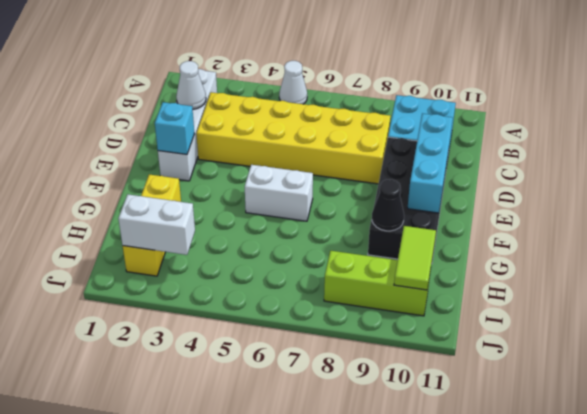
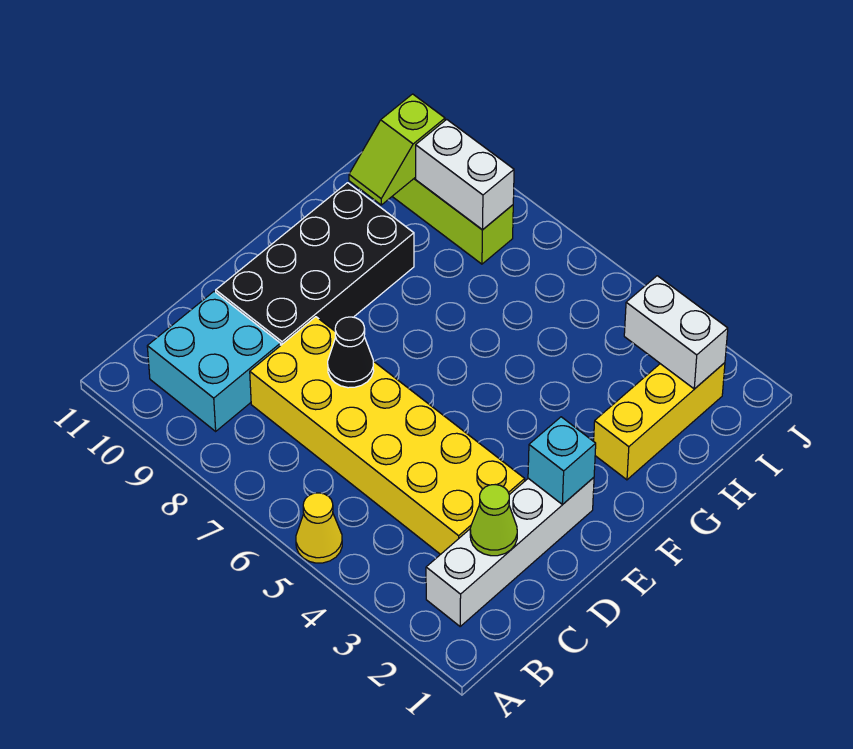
white cone A5 level 1 -> yellow cone A5 level 1
white cone C2 level 2 -> lime cone C2 level 2
cyan brick D10:F10 level 2 -> none
white brick F5:F6 level 1 -> white brick I8:I9 level 2
black cone G9 level 2 -> black cone D7 level 2
lime tile H10:I10 level 2 -> lime slope H10:I10 level 2 top I

